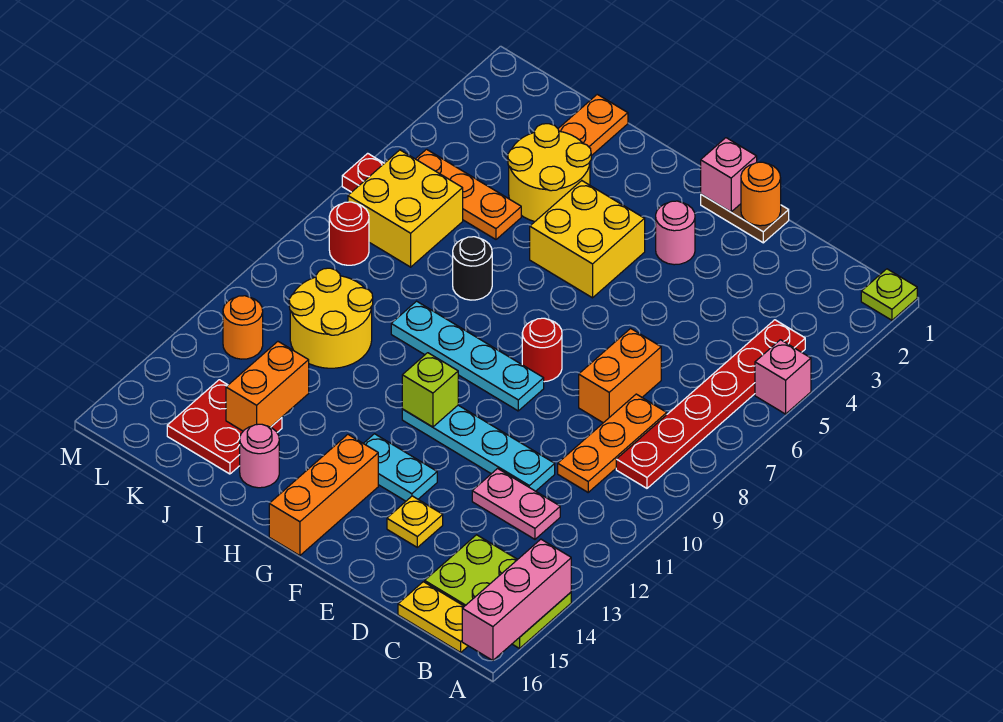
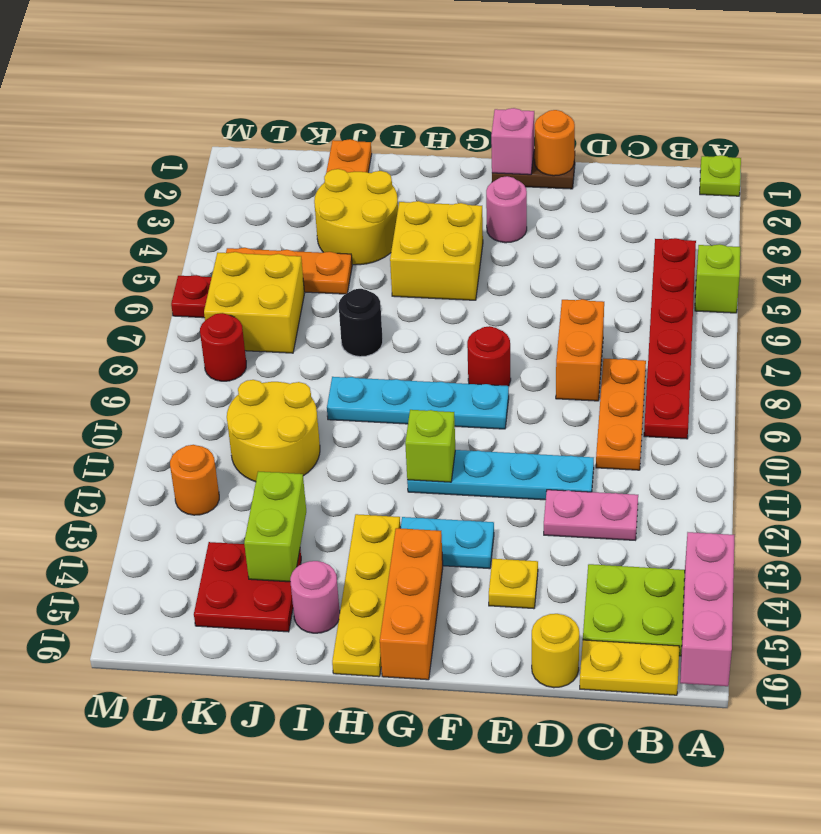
pink brick A5 level 1 -> lime brick A5 level 1
none -> yellow round brick D16 level 1
none -> yellow plate H13:H16 level 1
orange brick J13:J14 level 2 -> lime brick J13:J14 level 2

